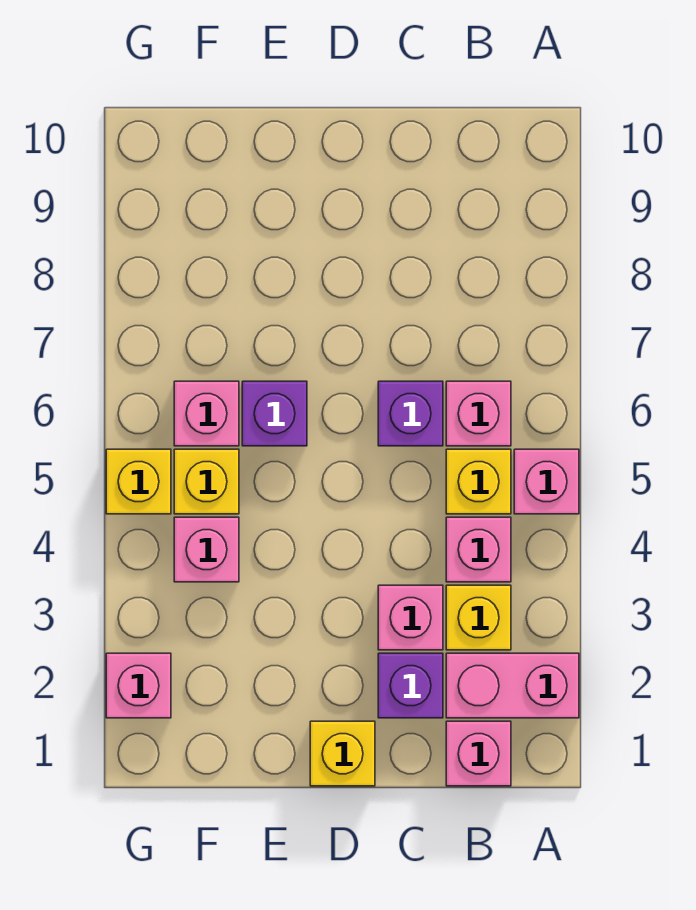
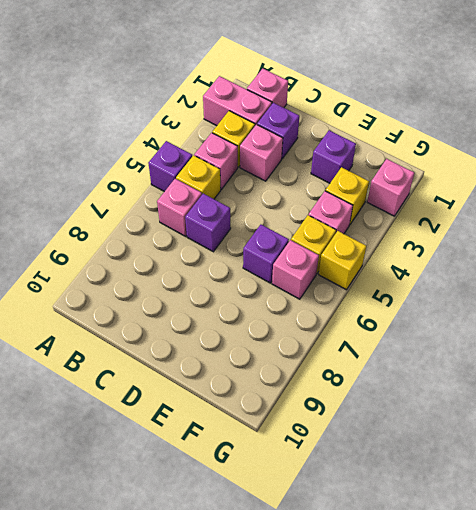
pink brick A5 level 1 -> purple brick A5 level 1
yellow brick D1 level 1 -> yellow brick F3 level 1
none -> purple brick E2 level 1

